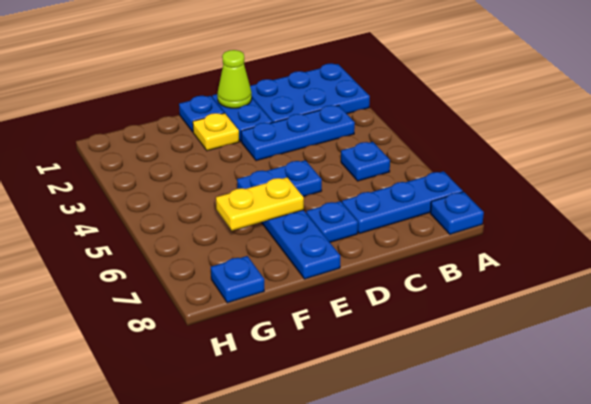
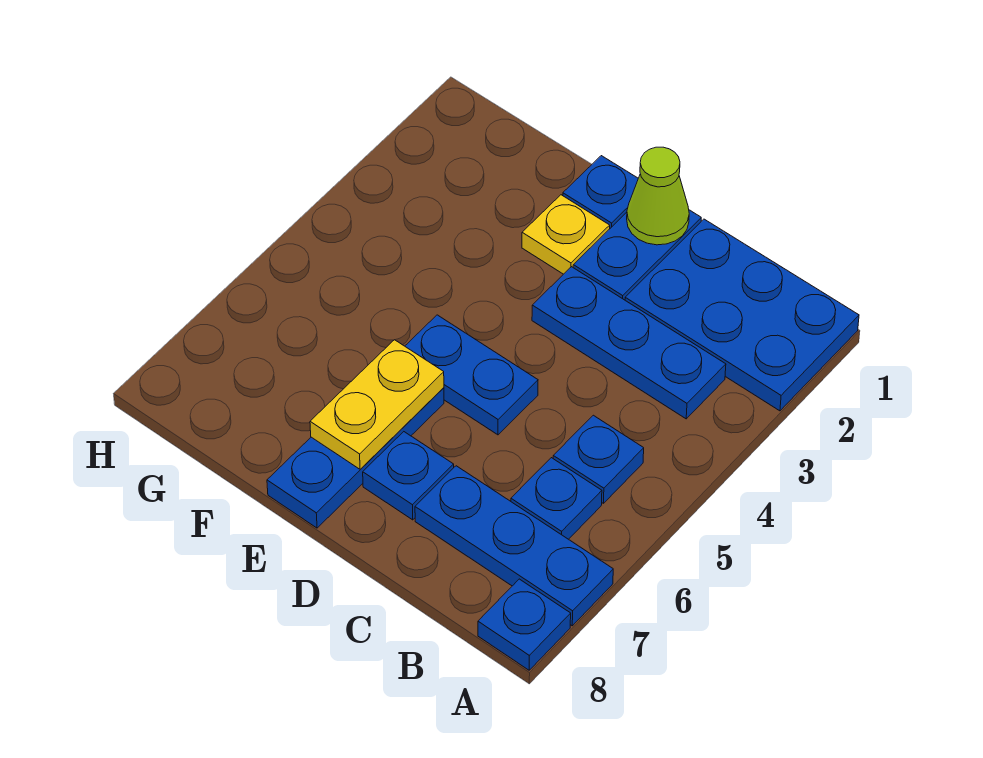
yellow plate E6:F6 level 2 -> yellow plate E6:E7 level 2
blue plate G8 level 1 -> blue plate B6 level 1

